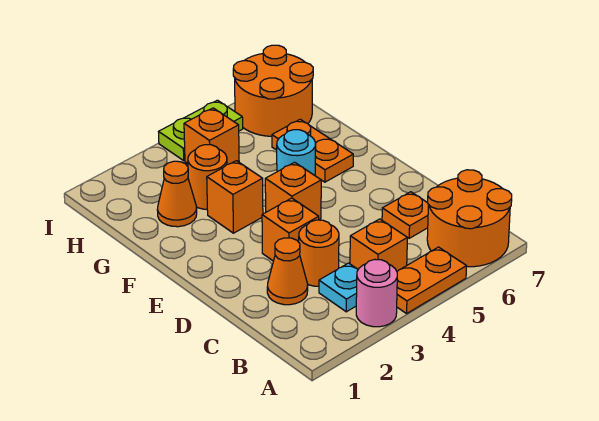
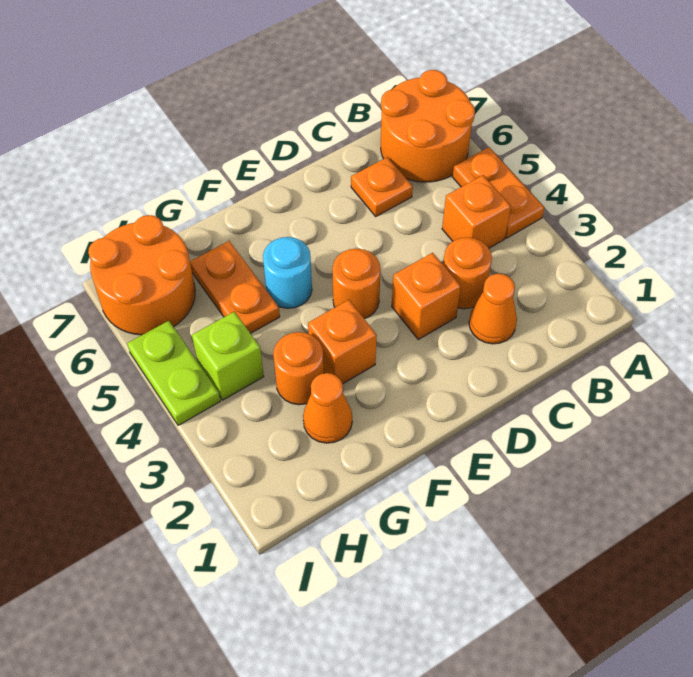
pink round brick A3 level 1 -> none
cyan plate B3 level 1 -> none
orange brick E4 level 1 -> orange round brick E4 level 1
orange plate F6:G6 level 1 -> orange plate G5:G6 level 1
orange brick H4 level 1 -> lime brick H4 level 1

